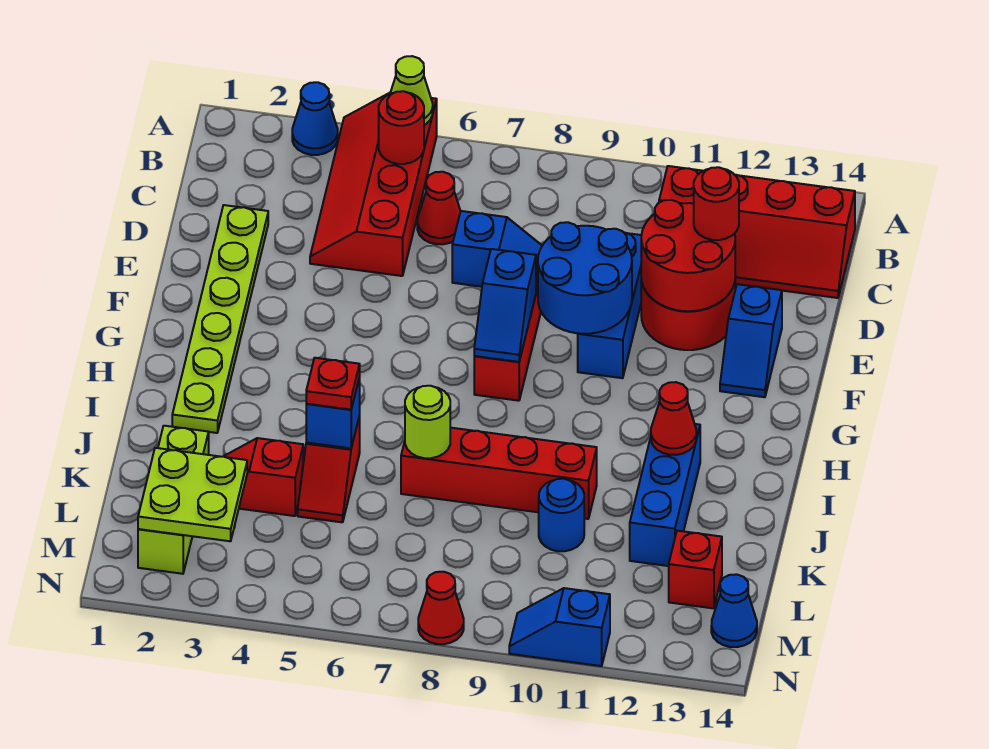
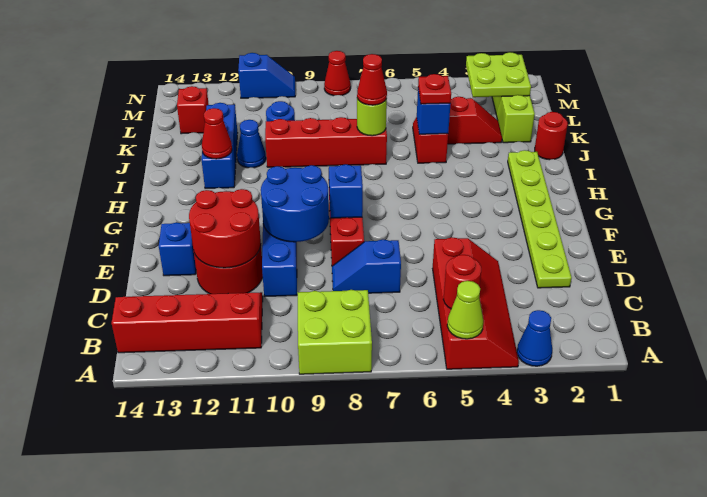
none -> lime brick A8:B9 level 1
red cone C6 level 1 -> red cone J7 level 3
red round brick D12 level 3 -> red round brick J1 level 1
blue cone M14 level 1 -> blue cone J11 level 1

